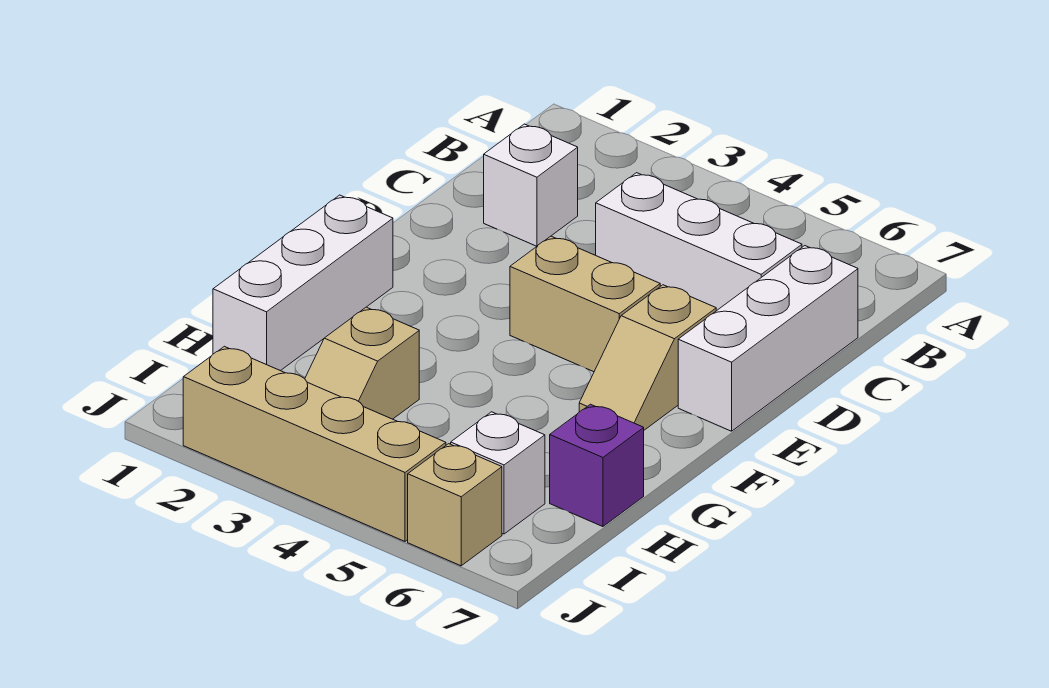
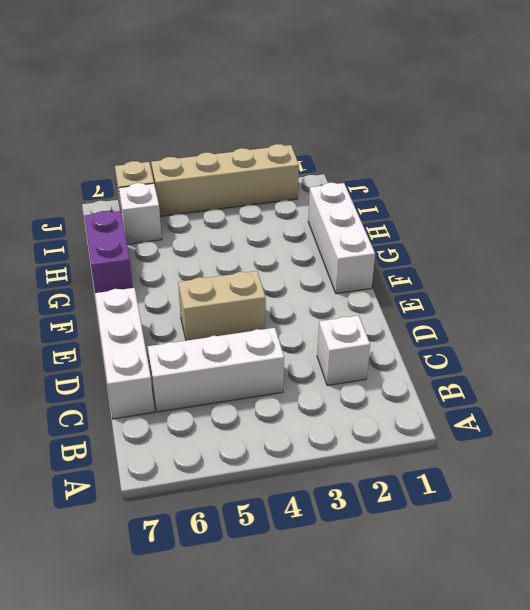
tan slope E6:F6 level 1 top E -> none
tan slope H3:I3 level 1 top H -> none
purple brick H7 level 1 -> purple brick G7:H7 level 1

